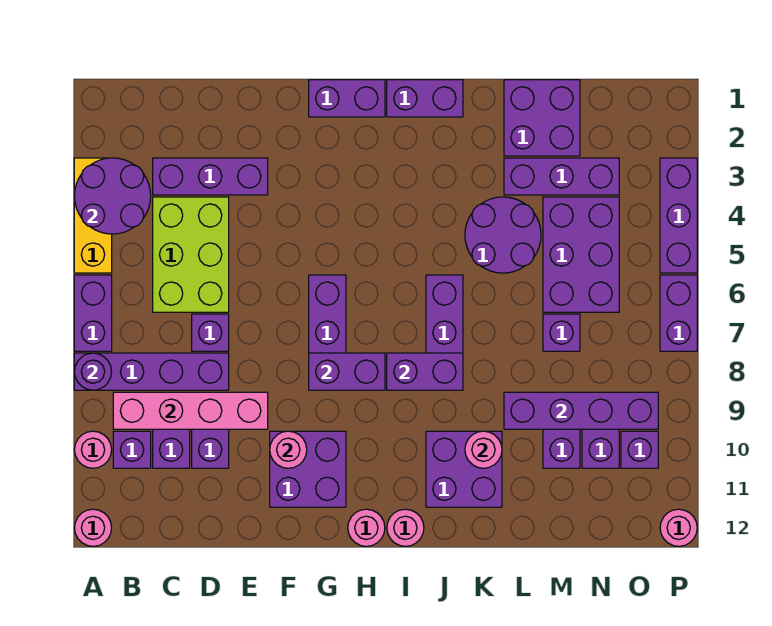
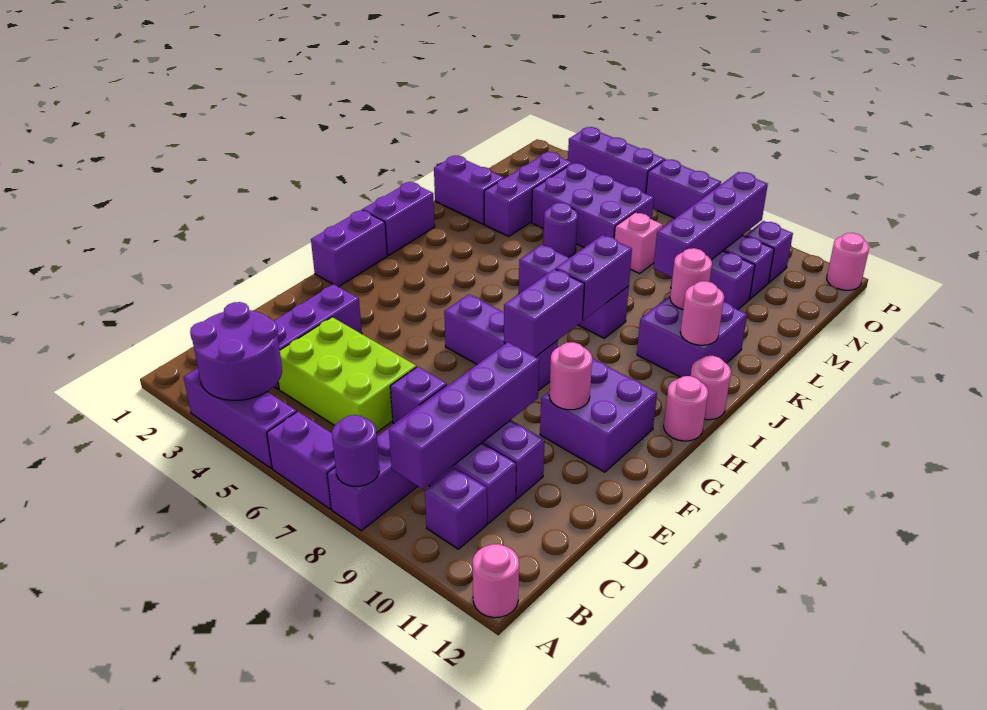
yellow brick A3:A5 level 1 -> purple brick A3:A5 level 1
pink round brick A10 level 1 -> pink round brick J11 level 2
pink brick B9:E9 level 2 -> purple brick B9:E9 level 2
purple round brick K4:L5 level 1 -> purple round brick L5 level 1
purple brick L1:M2 level 1 -> purple brick L1:L2 level 1
purple brick M7 level 1 -> pink brick M7 level 1

